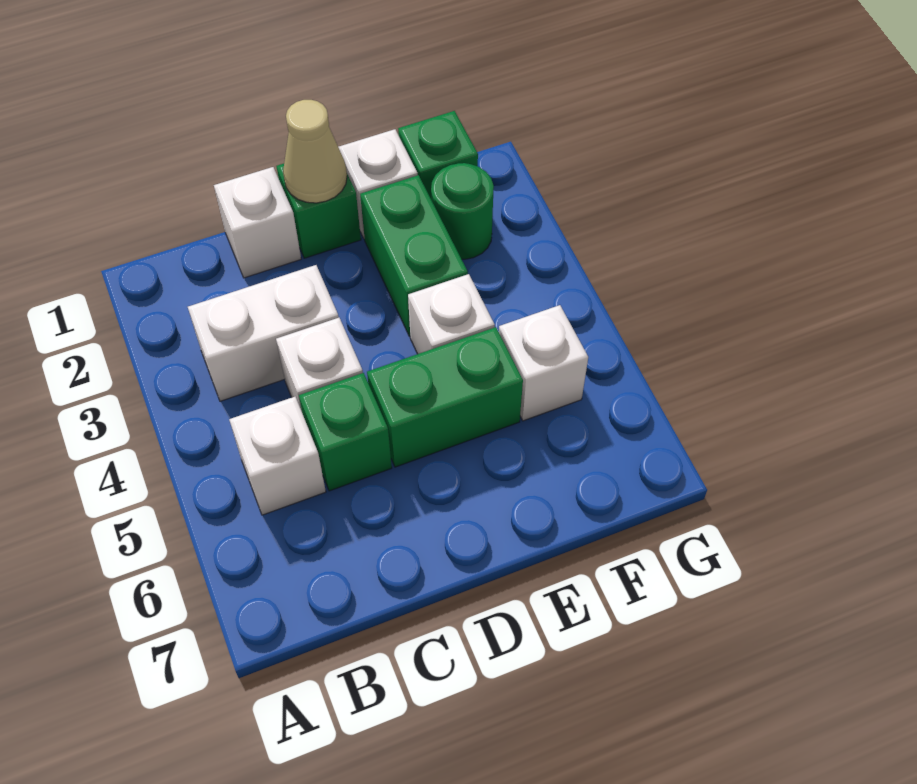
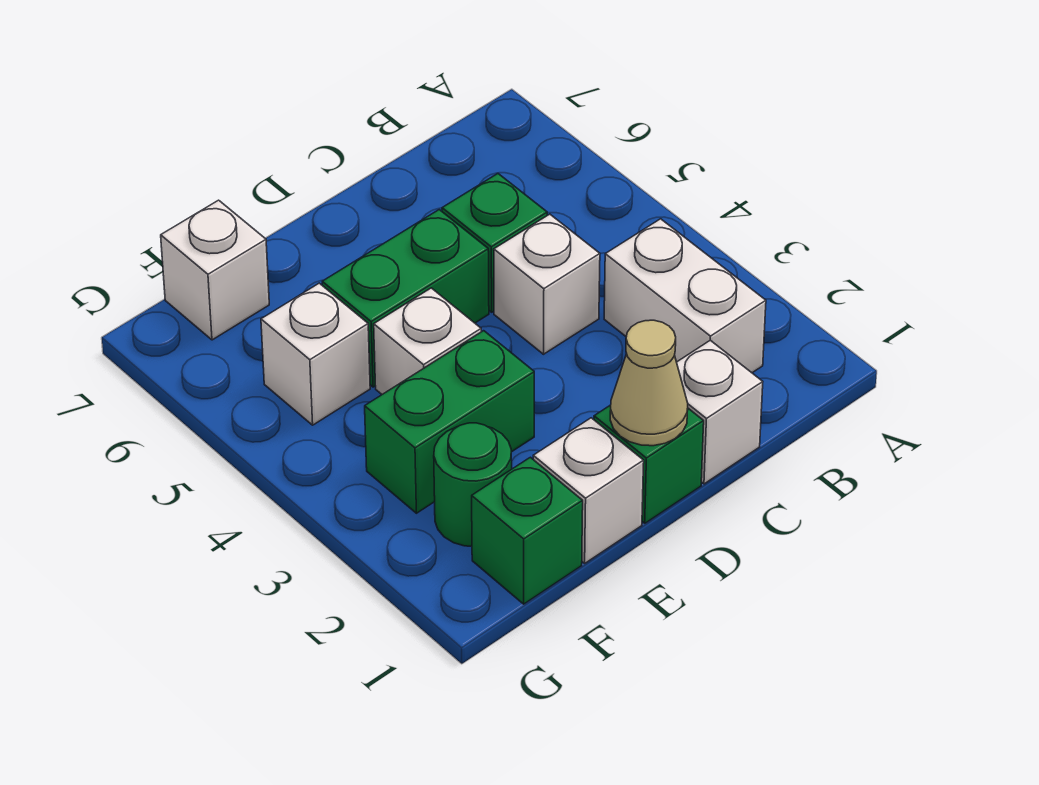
white brick B3:C3 level 1 -> white brick B2:B3 level 1
white brick B5 level 1 -> white brick F7 level 1
green brick E2:E3 level 1 -> green brick E3:F3 level 1

